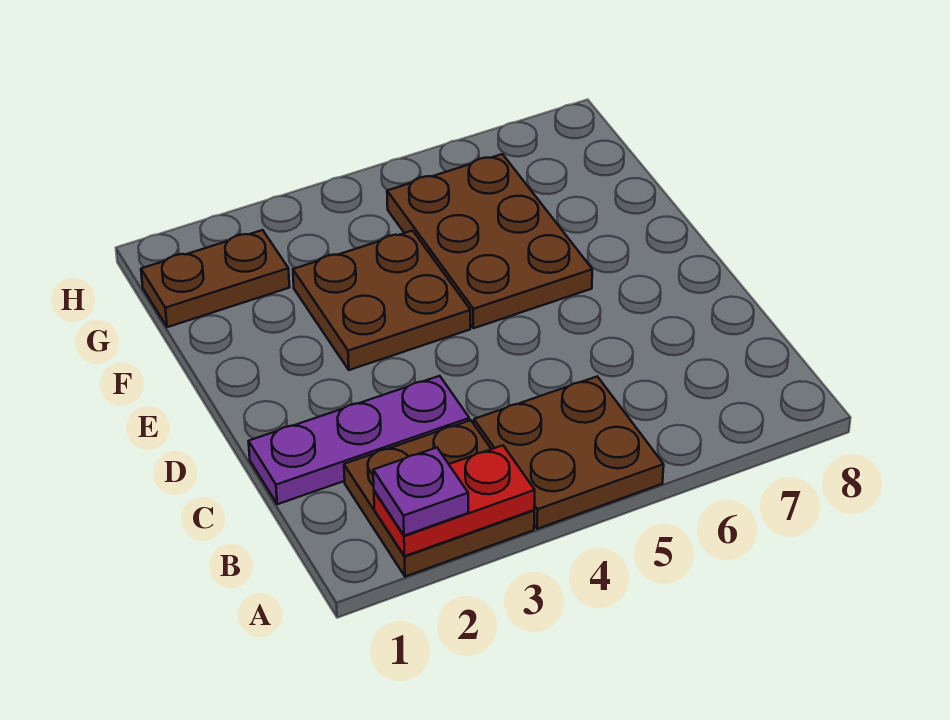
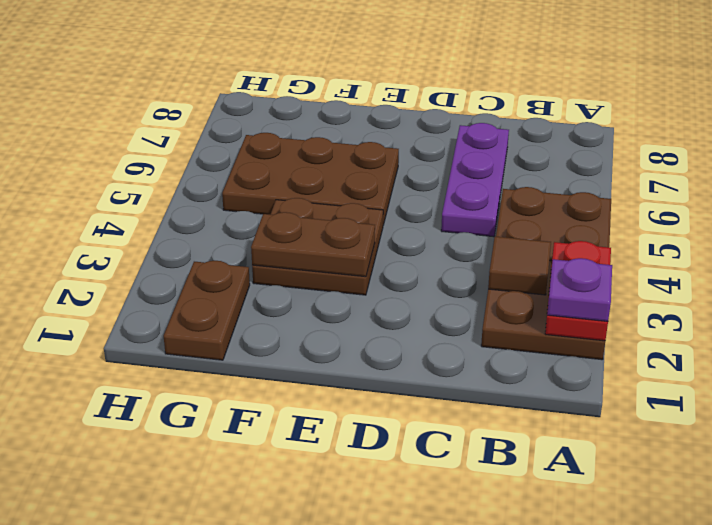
none -> brown tile B3 level 2
purple plate C1:C3 level 1 -> purple plate C5:C7 level 1
none -> brown plate E3:F3 level 2

